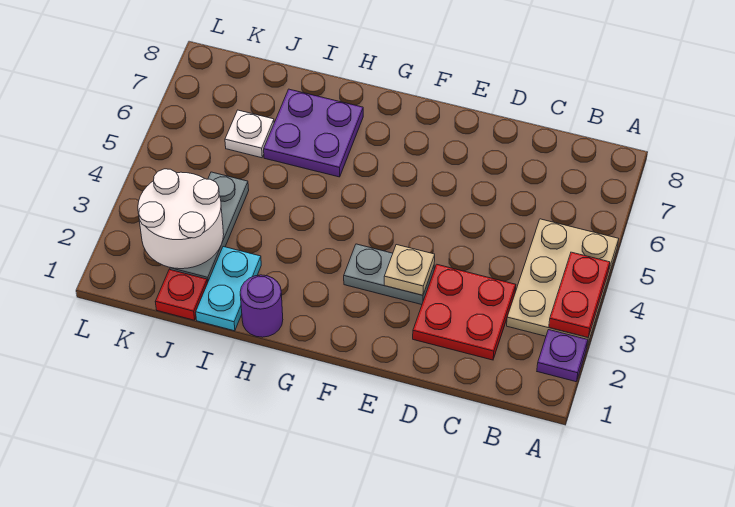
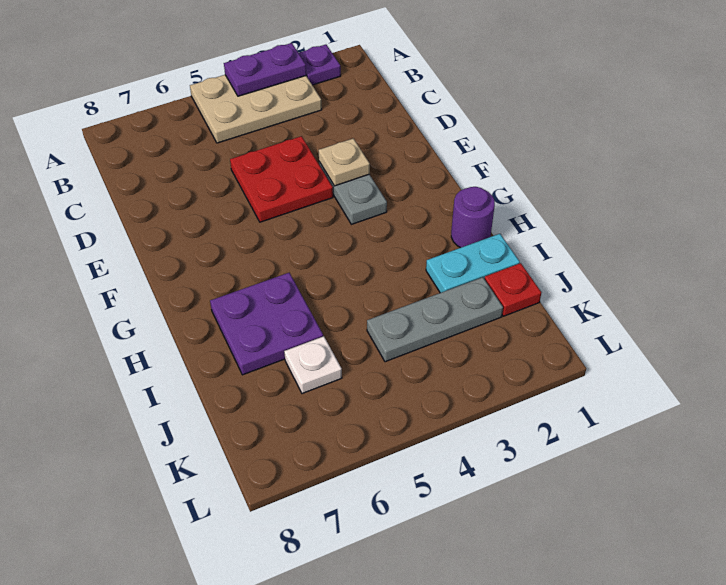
red plate A3:A4 level 2 -> purple plate A3:A4 level 2
red plate C2:D3 level 1 -> red plate D4:E5 level 1
white round brick J2:K3 level 2 -> none

